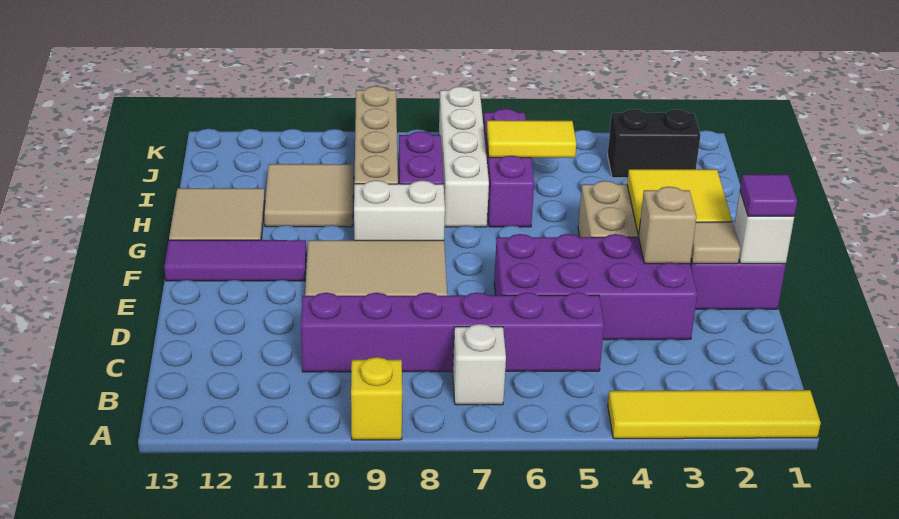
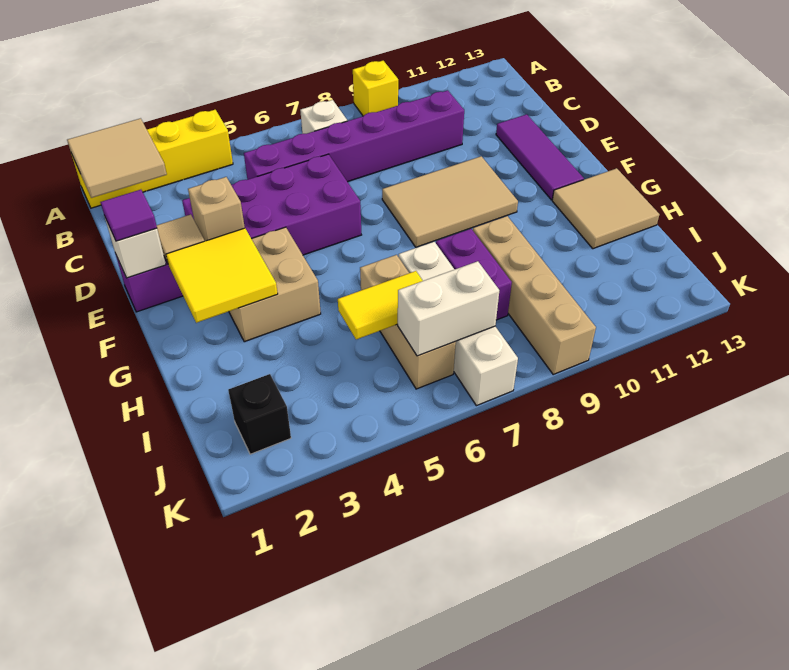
yellow tile A1:A4 level 1 -> yellow brick A1:A4 level 1
purple tile F11:F13 level 1 -> purple tile D12:F12 level 1
white brick G8:G9 level 1 -> white brick J6:J7 level 2
purple brick H6:J6 level 1 -> tan brick H6:J6 level 1
tan tile H10:I11 level 1 -> tan tile A1:B2 level 2
black brick J2:J3 level 1 -> black brick J2 level 1

